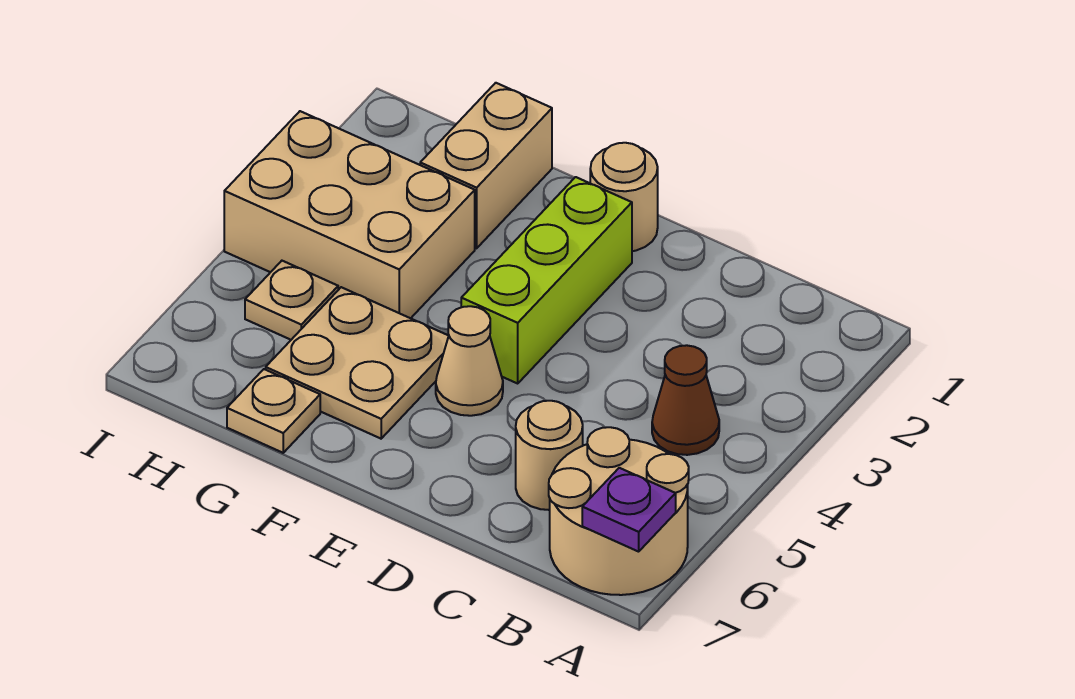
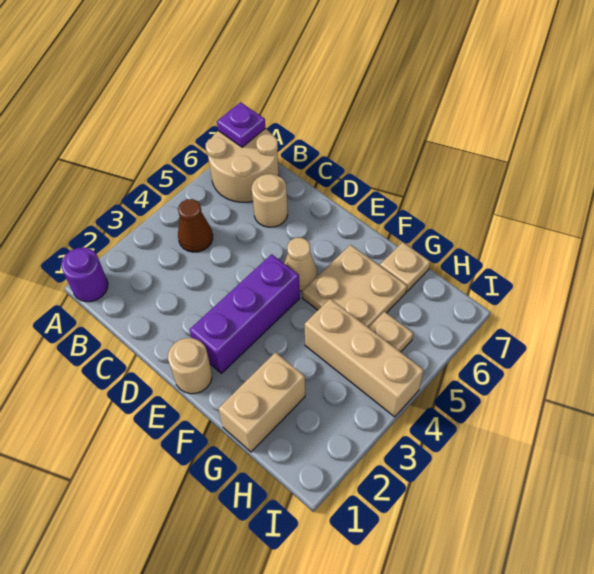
none -> purple round brick A1 level 1
lime brick E2:E4 level 1 -> purple brick E2:E4 level 1
tan brick G3:I4 level 1 -> tan brick G4:I4 level 1

